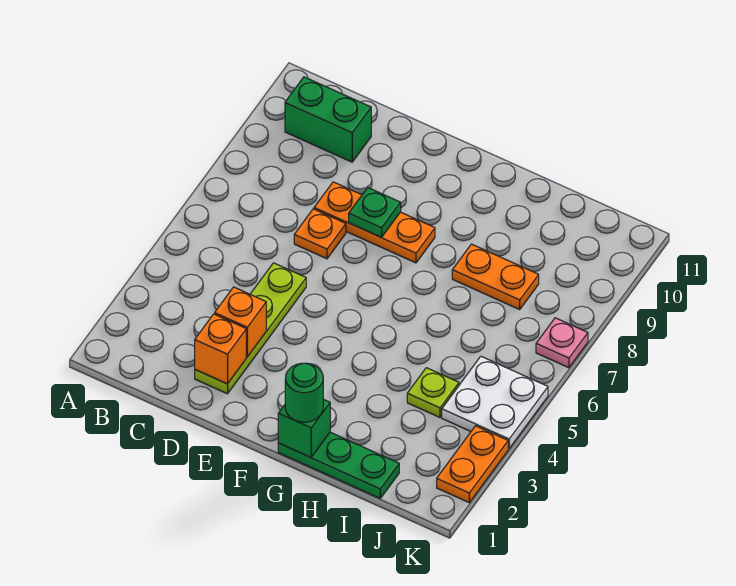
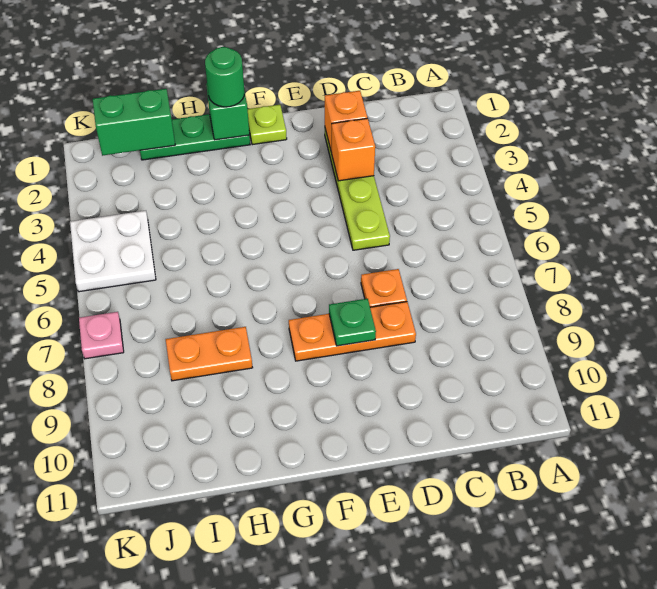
green brick B10:C10 level 1 -> green brick I1:J1 level 2
lime plate I4 level 1 -> lime plate F1 level 1
orange plate K2:K3 level 1 -> none

